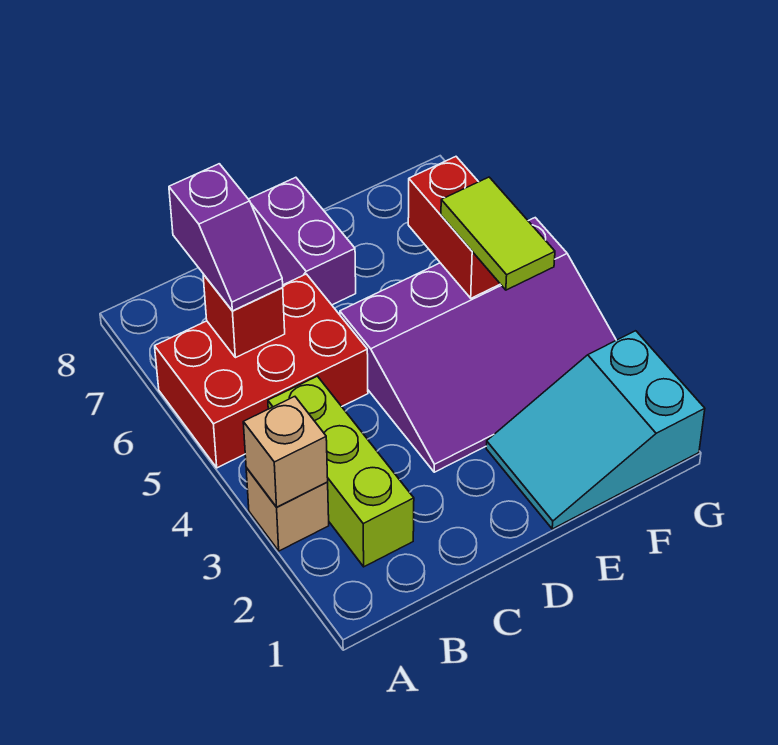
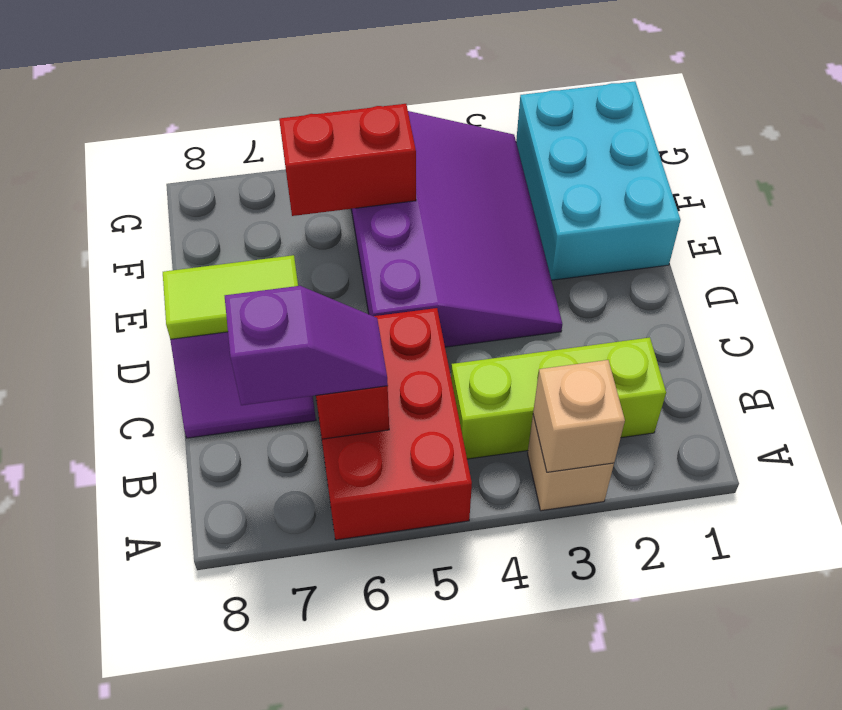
cyan slope E1:G2 level 1 top G -> cyan brick E1:G2 level 1
lime tile F4:F5 level 3 -> lime tile D7:D8 level 2

